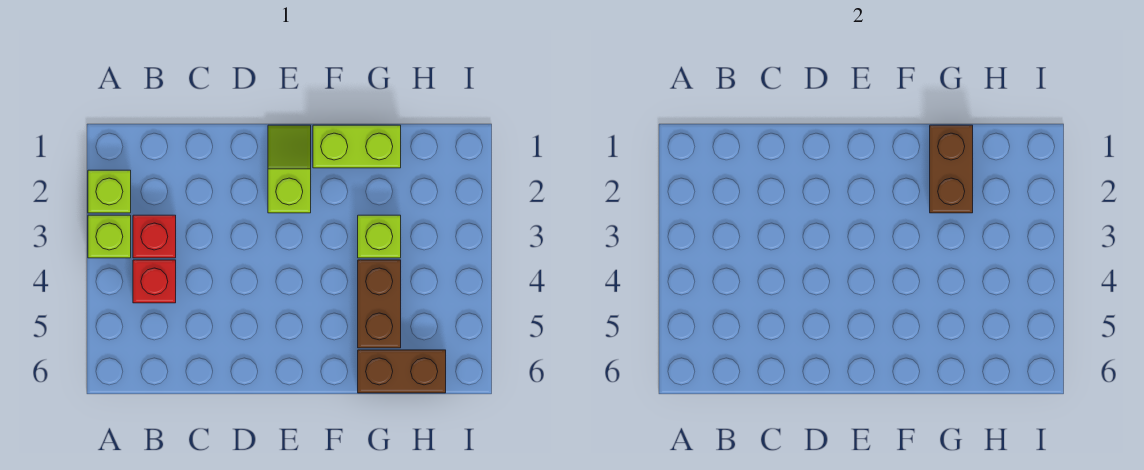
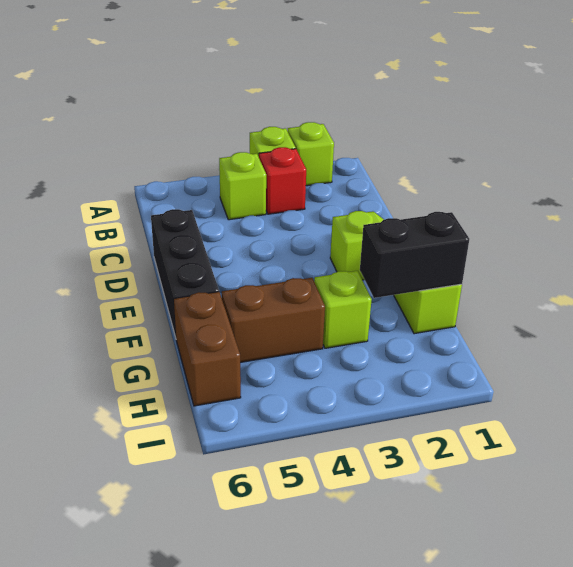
red brick B4 level 1 -> lime brick B4 level 1
none -> black brick D6:F6 level 1
brown brick G1:G2 level 2 -> black brick G1:G2 level 2

